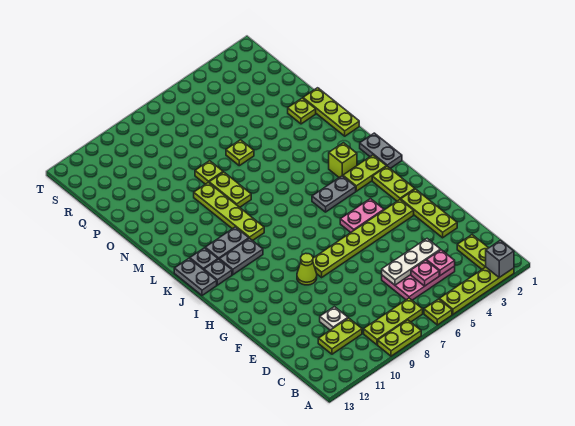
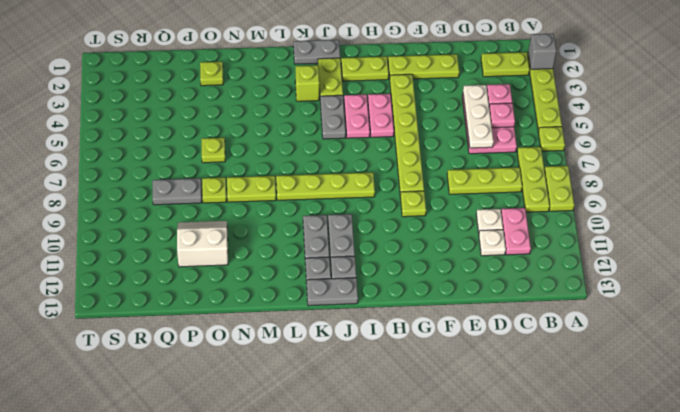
lime plate C10:C11 level 1 -> pink plate C10:C11 level 1
none -> white plate D11 level 1
lime cone G9 level 1 -> lime plate G9 level 1
none -> pink plate I4:I5 level 1
lime plate K9:N9 level 1 -> lime plate I8:L8 level 1
lime plate M1:O1 level 1 -> lime plate C8:E8 level 1
none -> white slope O10:P11 level 1 top 11
none -> grey plate P8:Q8 level 1

